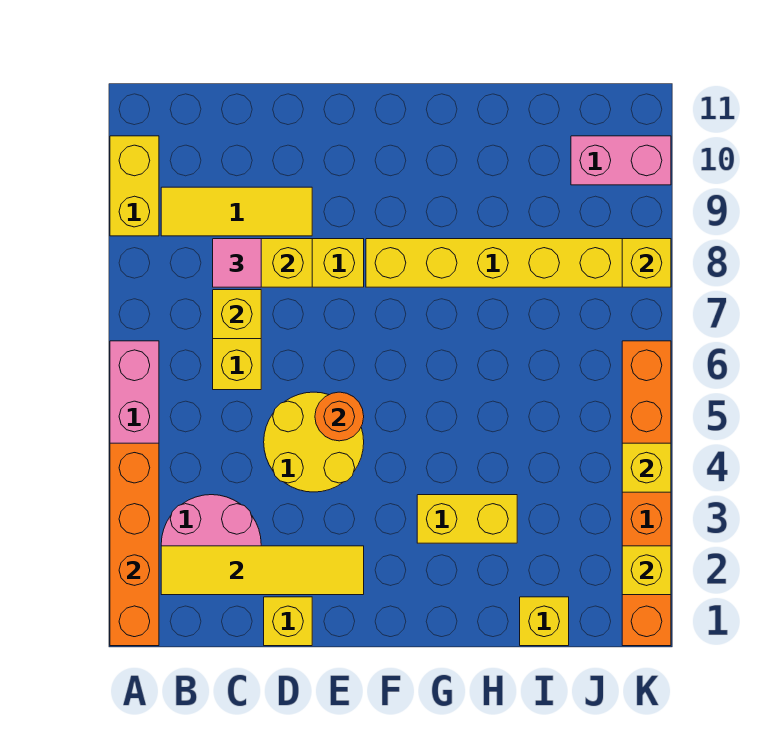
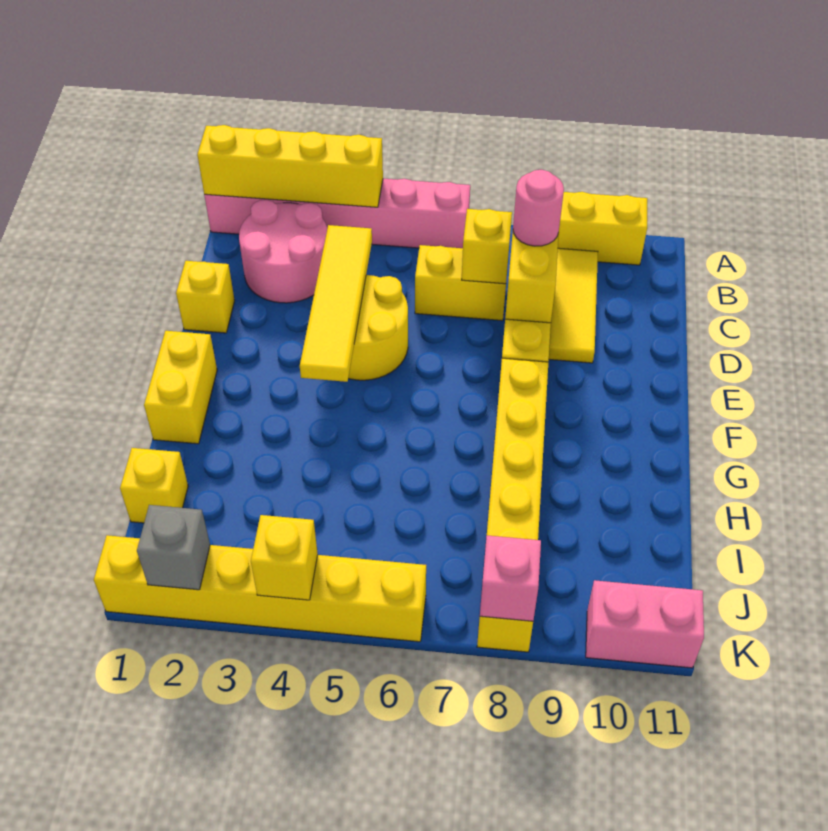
orange brick A1:A4 level 2 -> yellow brick A1:A4 level 2
yellow tile B2:E2 level 2 -> yellow tile C4:F4 level 2
pink tile C8 level 3 -> pink round brick C8 level 3
orange round brick E5 level 2 -> none
yellow brick G3:H3 level 1 -> yellow brick F1:G1 level 1
pink brick J10:K10 level 1 -> pink brick K10:K11 level 1
orange brick K1:K6 level 1 -> yellow brick K1:K6 level 1
yellow brick K2 level 2 -> grey brick K2 level 2
yellow brick K8 level 2 -> pink brick K8 level 2

